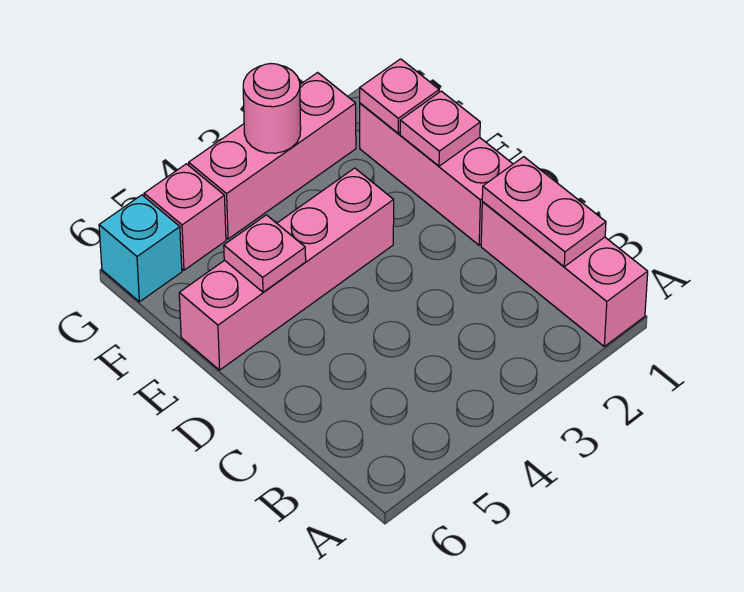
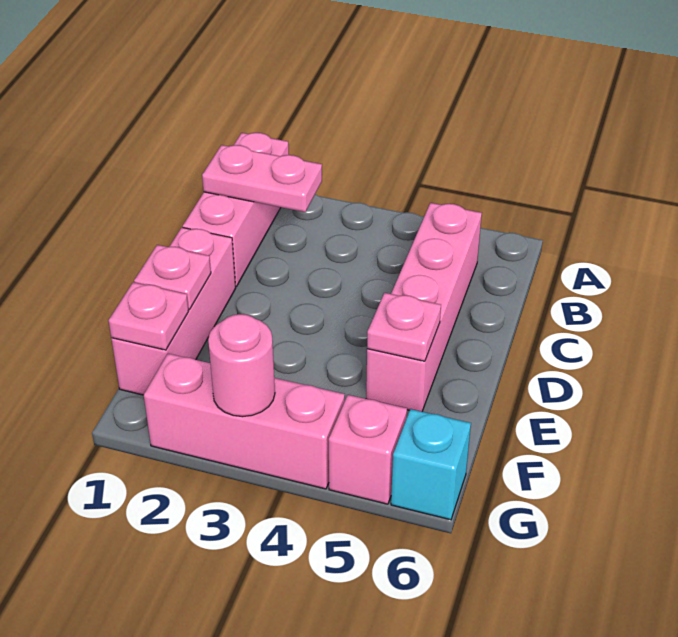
pink plate B1:C1 level 2 -> pink plate B1:B2 level 2
pink brick E3:E6 level 1 -> pink brick B5:E5 level 1

